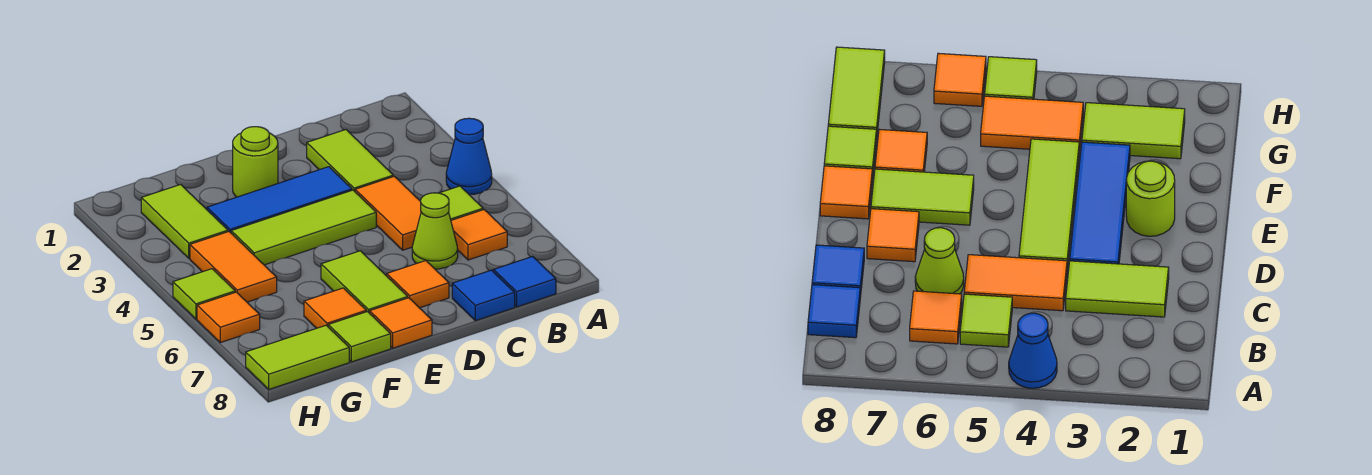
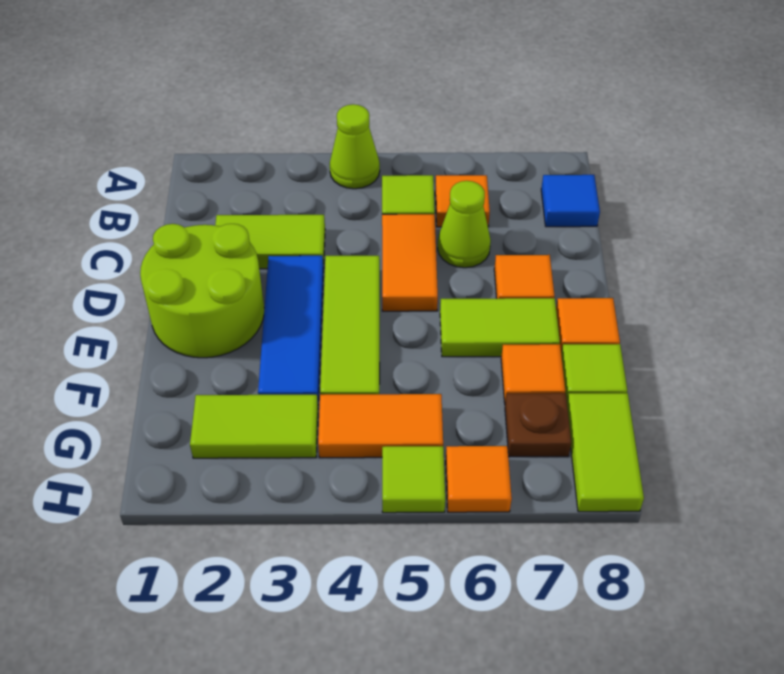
blue cone A4 level 1 -> lime cone A4 level 1
orange tile C4:C5 level 1 -> orange tile C5:D5 level 1
blue tile C8 level 1 -> none
lime round brick E2 level 1 -> lime round brick D1:E2 level 1
none -> brown plate G7 level 1

